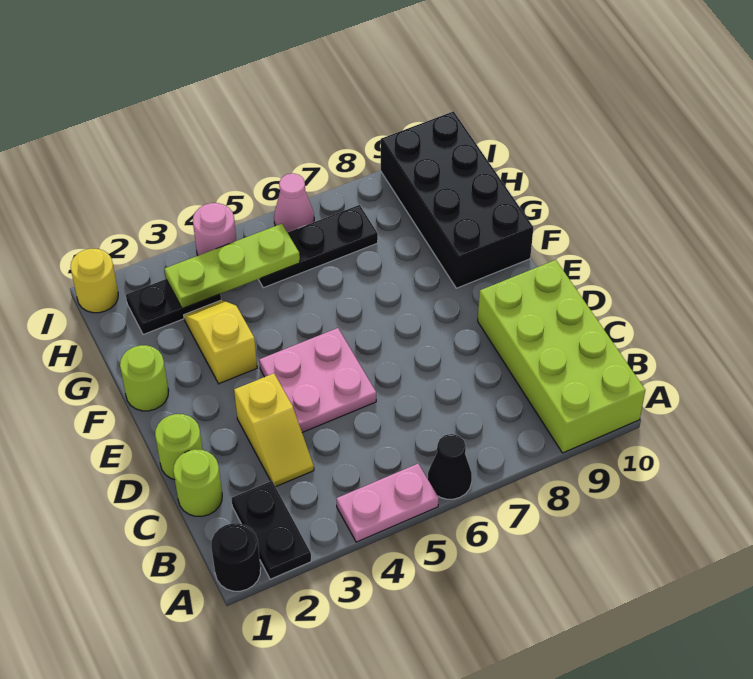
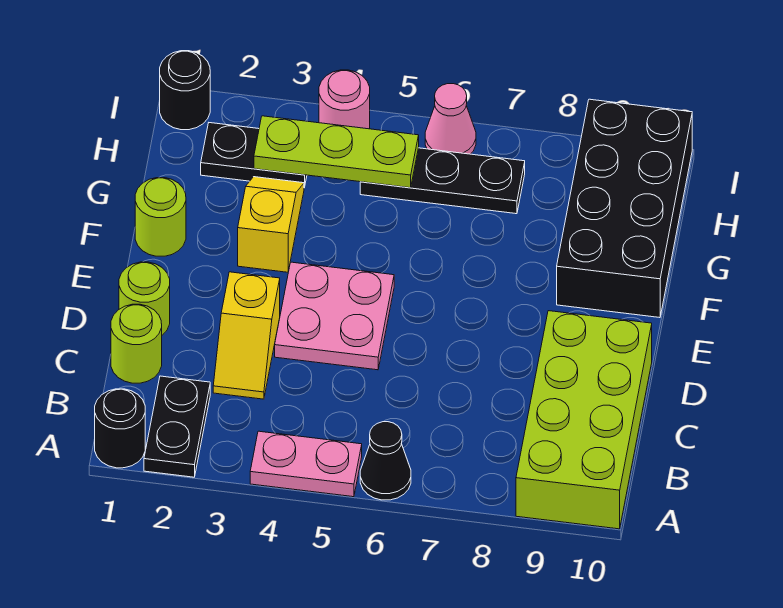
yellow round brick I1 level 1 -> black round brick I1 level 1

